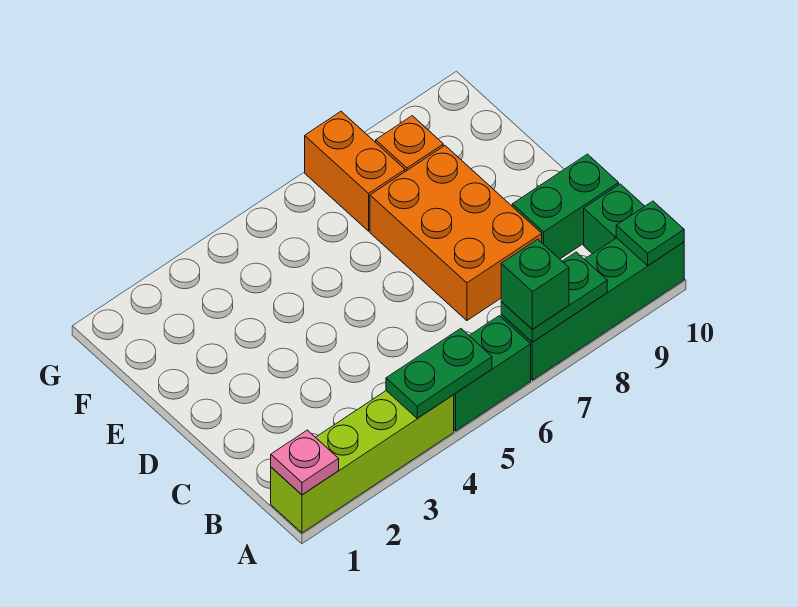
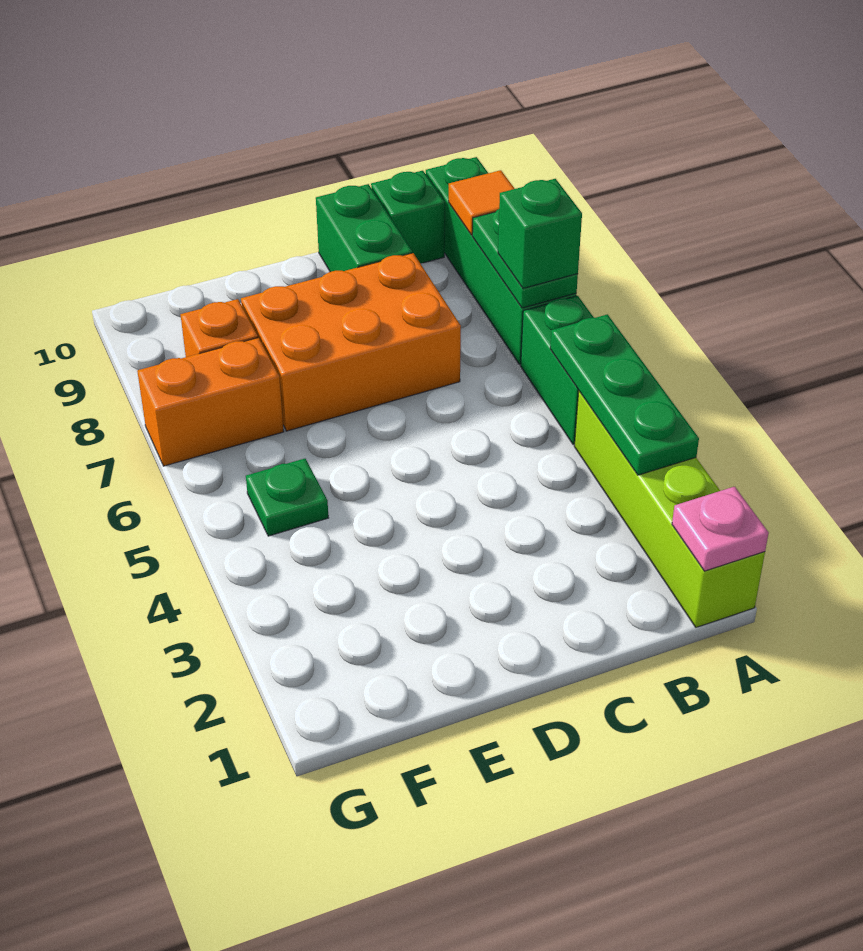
green plate A4:A5 level 2 -> green plate A3:A5 level 2
none -> orange tile A9 level 2
green plate A10 level 2 -> green plate F5 level 1

